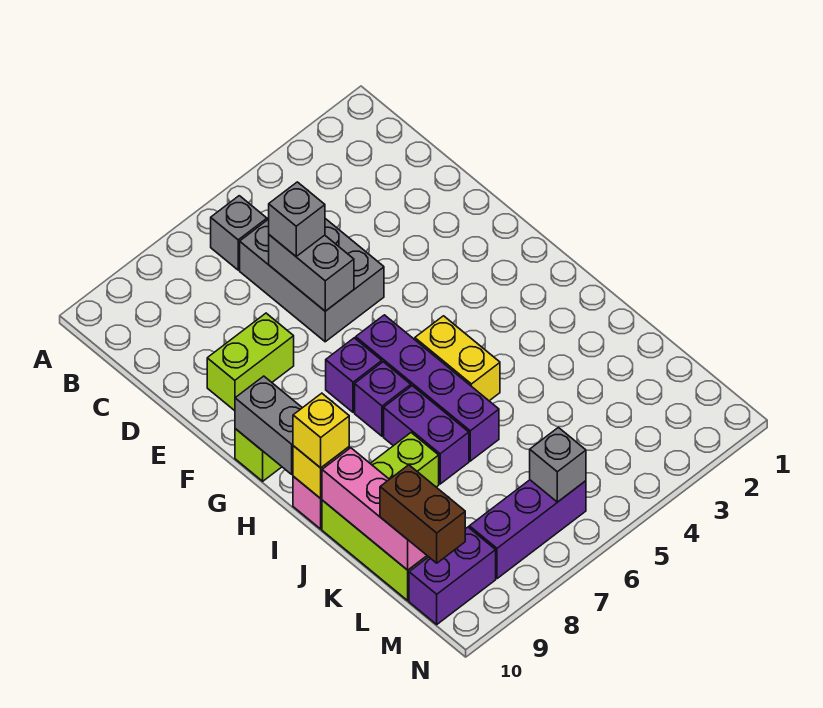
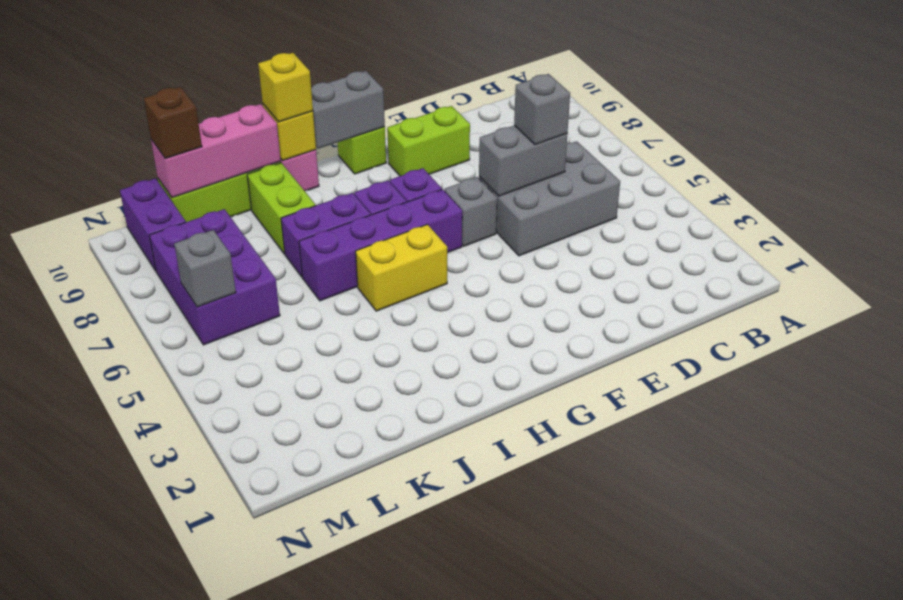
grey brick B6 level 1 -> grey brick F6 level 1
lime brick E8:E9 level 1 -> lime brick E9:F9 level 1
brown brick L10:M10 level 3 -> brown brick L10 level 3
purple brick M6:M8 level 1 -> purple brick L6:M8 level 1

